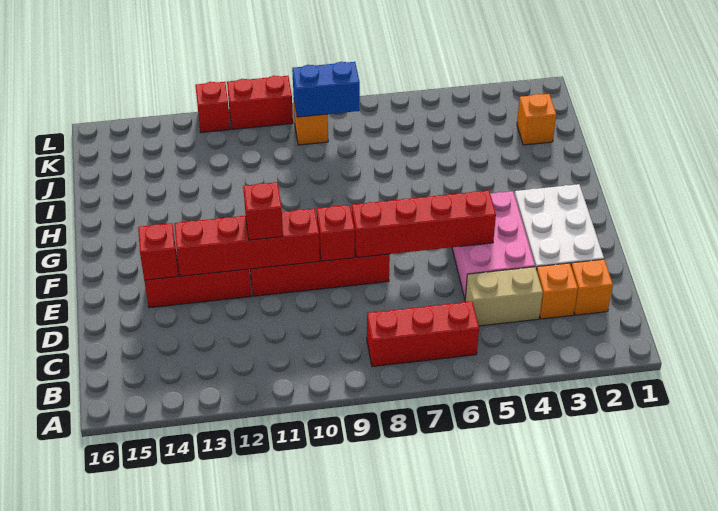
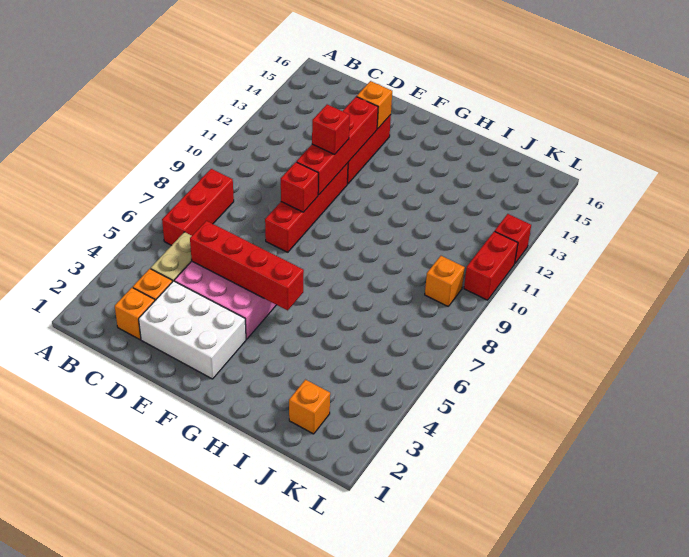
red brick E5:E8 level 2 -> red brick D5:G5 level 2
red brick E14 level 2 -> orange brick E14 level 2
blue brick K8:K9 level 2 -> none

